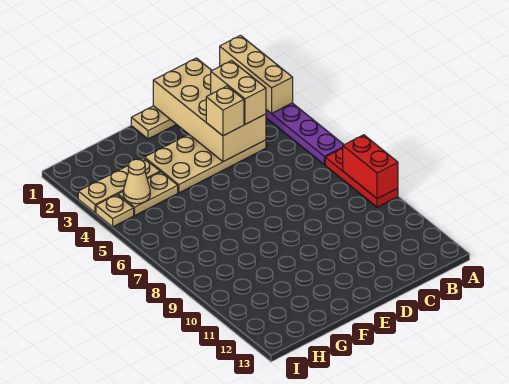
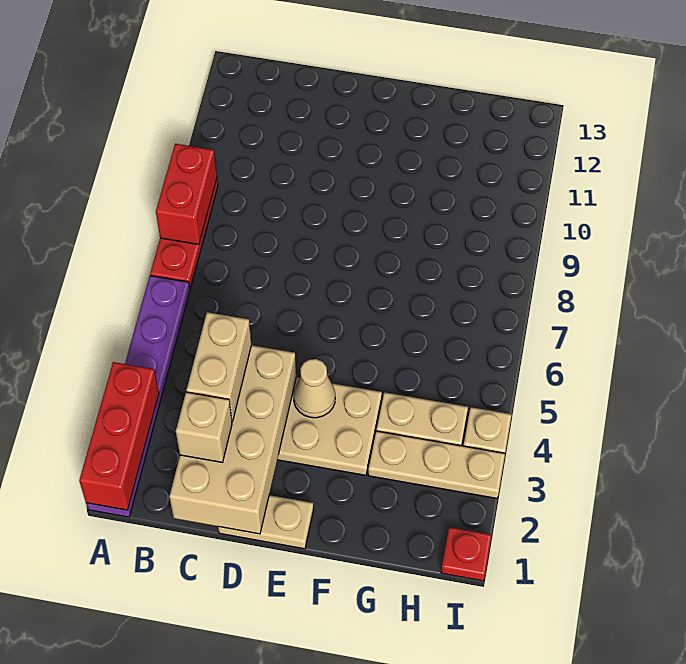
tan brick A1:A3 level 2 -> red brick A1:A3 level 2
tan brick D4 level 3 -> tan brick C2 level 3
tan cone H4 level 2 -> tan cone E4 level 2
none -> red plate I1 level 1

